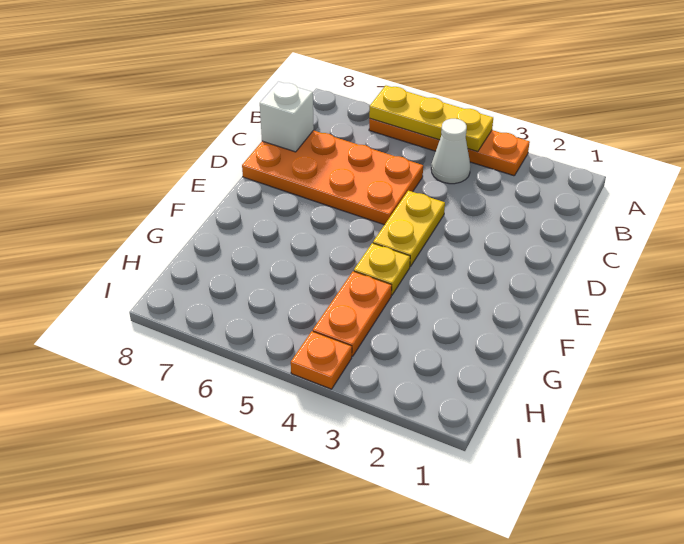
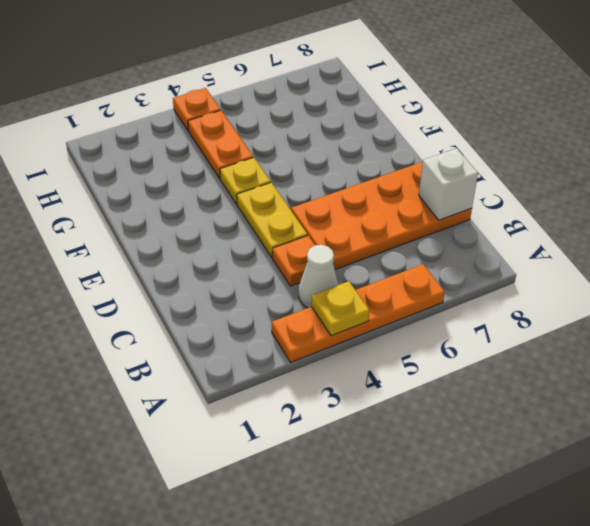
yellow plate A4:A6 level 2 -> yellow plate A4 level 2
none -> orange plate C4 level 1

